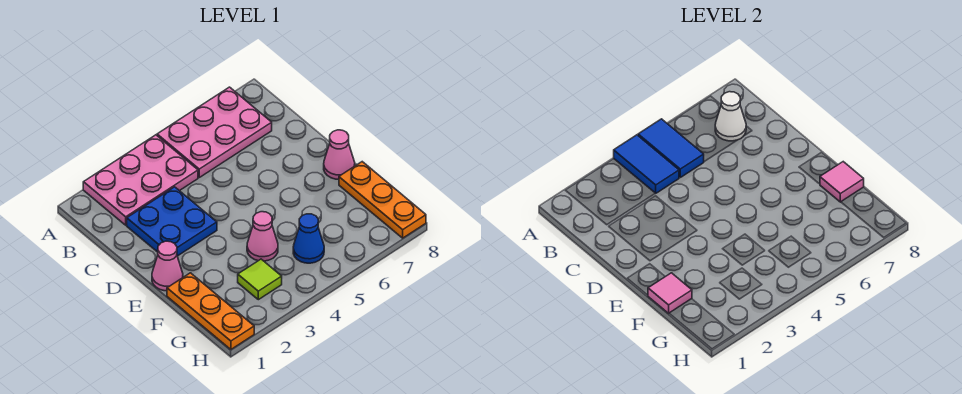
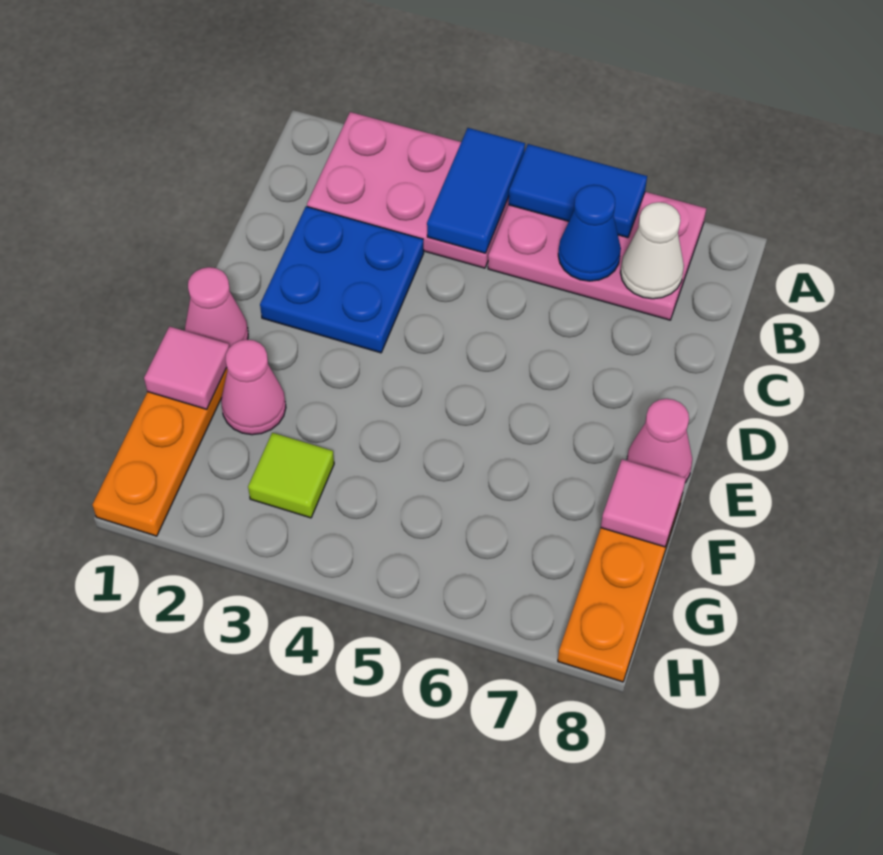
blue tile A5:B5 level 2 -> blue tile A5:A6 level 2
pink cone F4 level 1 -> pink cone F2 level 1
blue cone G5 level 1 -> blue cone B6 level 2

